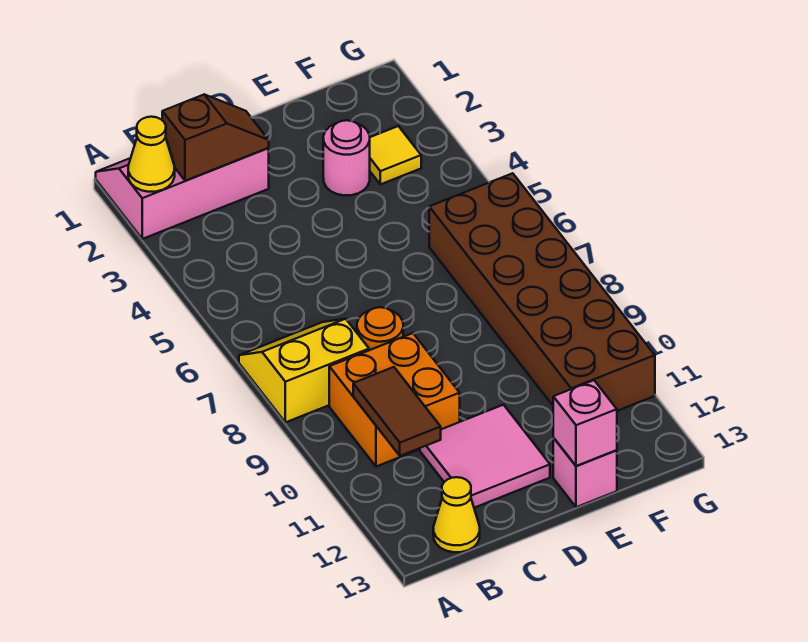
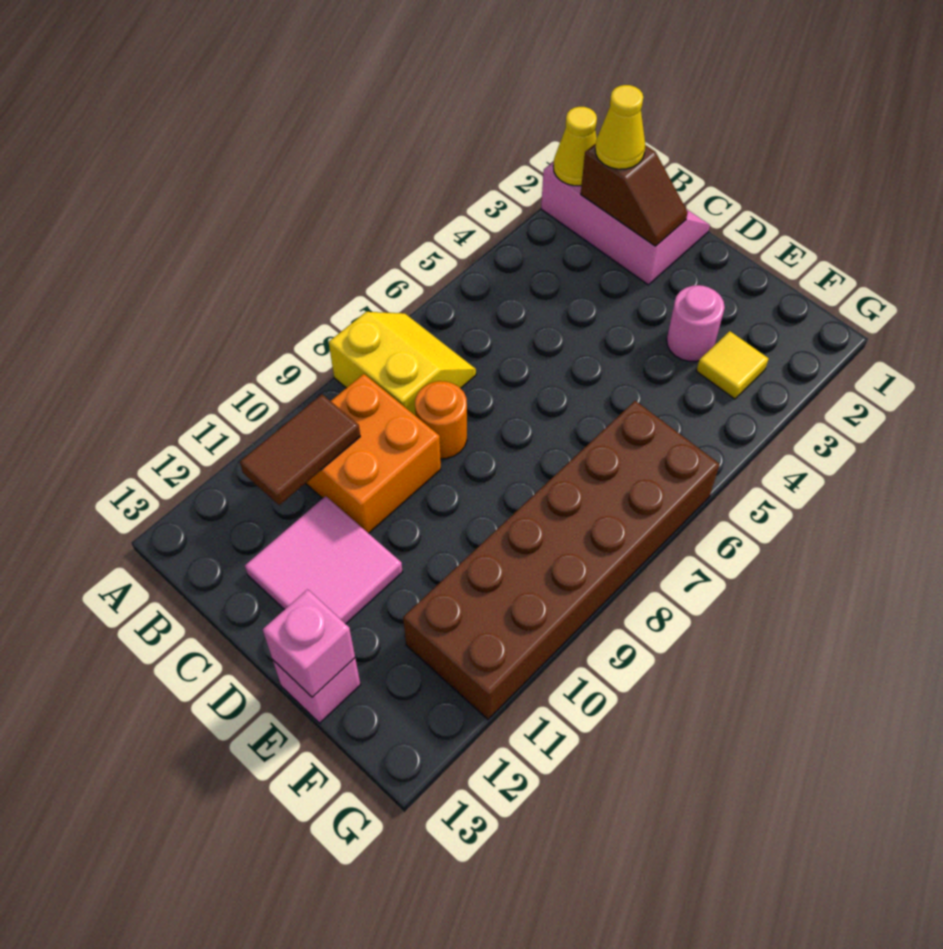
yellow cone B13 level 1 -> yellow cone B2 level 3

